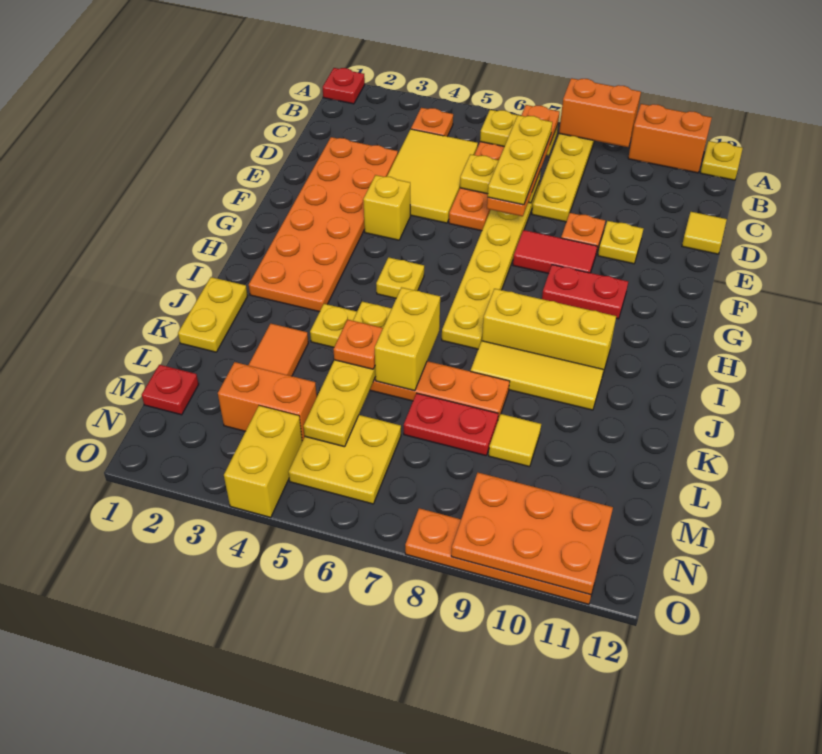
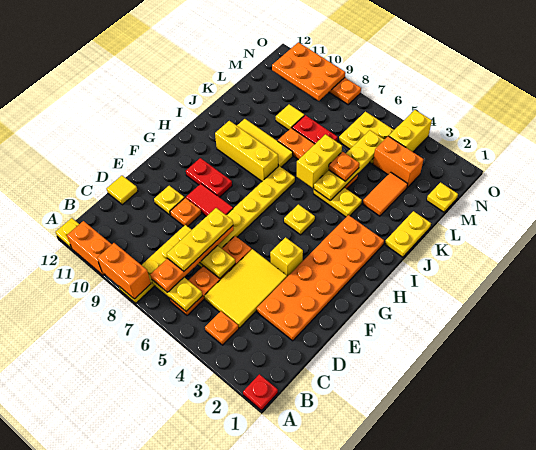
red plate M1 level 1 -> yellow plate M1 level 1

